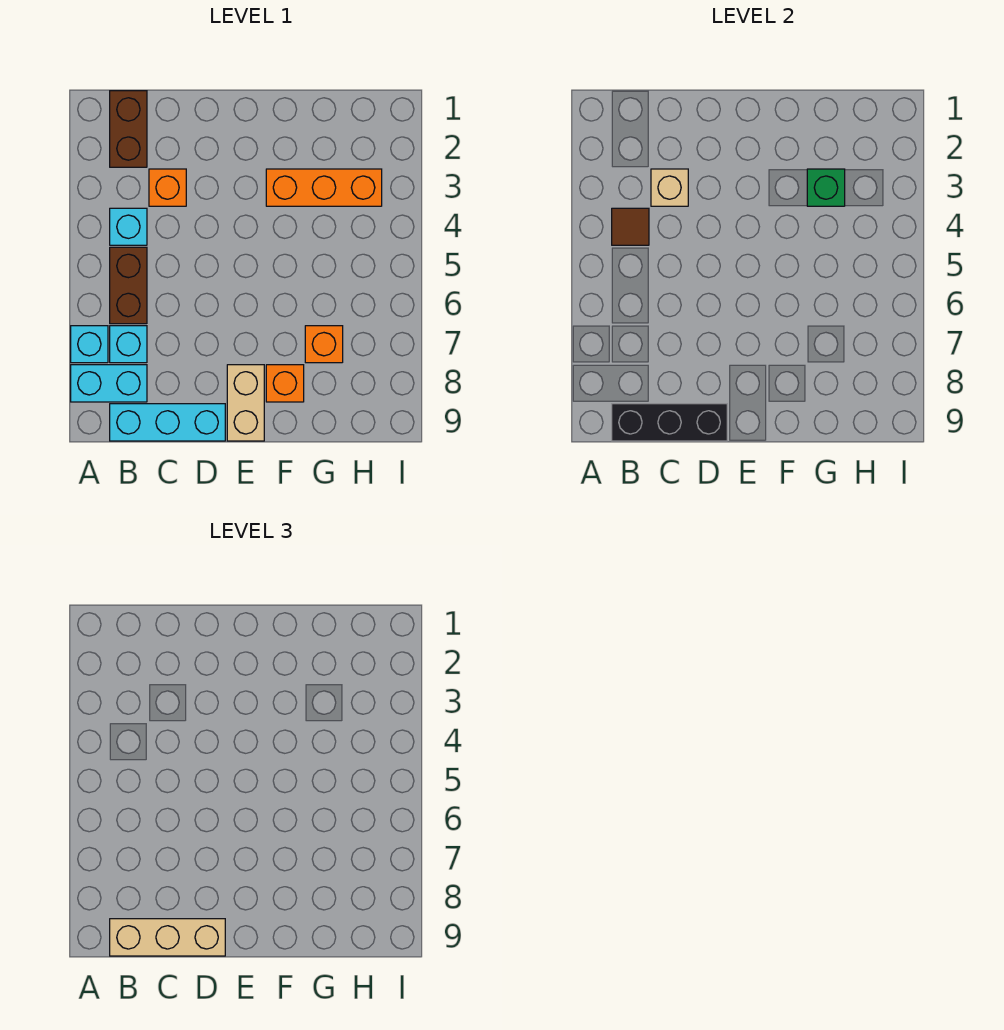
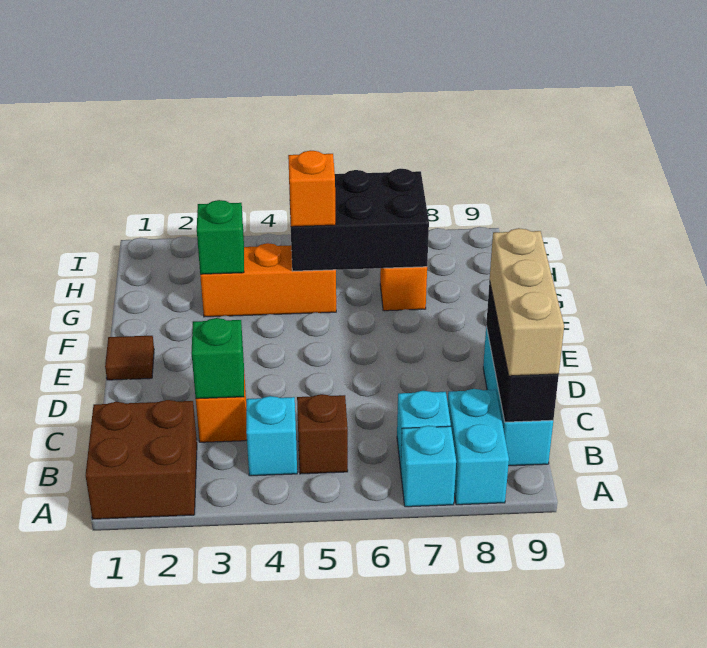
brown brick B1:B2 level 1 -> brown brick A1:B2 level 1
brown tile B4 level 2 -> brown tile E1 level 1
brown brick B5:B6 level 1 -> brown brick B5 level 1
tan brick C3 level 2 -> green brick C3 level 2
tan brick E8:E9 level 1 -> none
orange brick F3:H3 level 1 -> orange brick G3:G5 level 1
orange brick F8 level 1 -> orange brick G5 level 3
none -> black brick G5:H7 level 2

